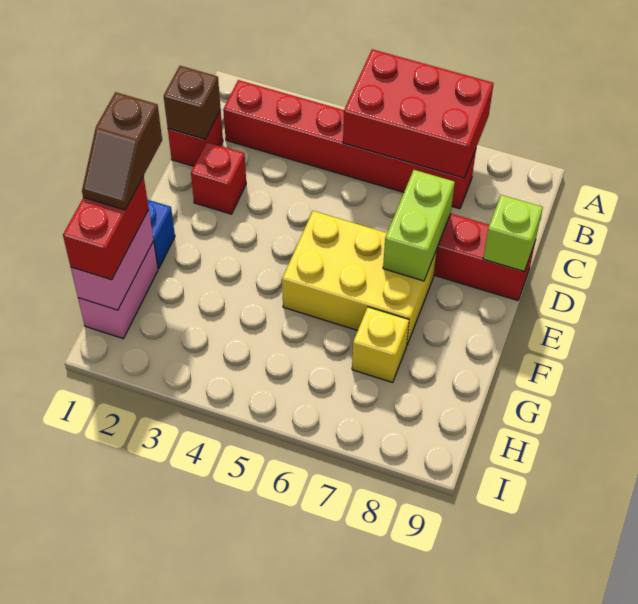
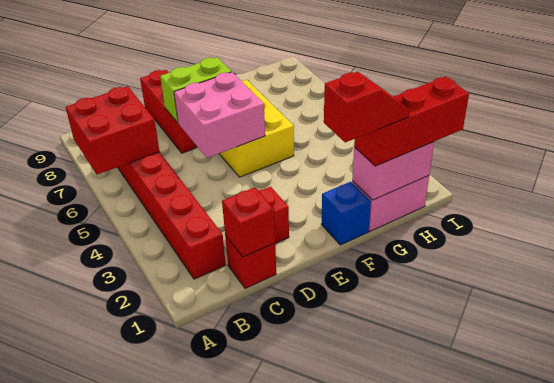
red brick A5:B7 level 2 -> red brick A6:B7 level 2
brown brick C1 level 2 -> red brick C1 level 2
none -> pink brick D5:E6 level 2
lime brick D9 level 2 -> none
brown slope F1:G1 level 4 top F -> red slope F1:G1 level 4 top F
red brick G1:H1 level 3 -> red brick G1:I1 level 3
yellow brick G7 level 1 -> none

